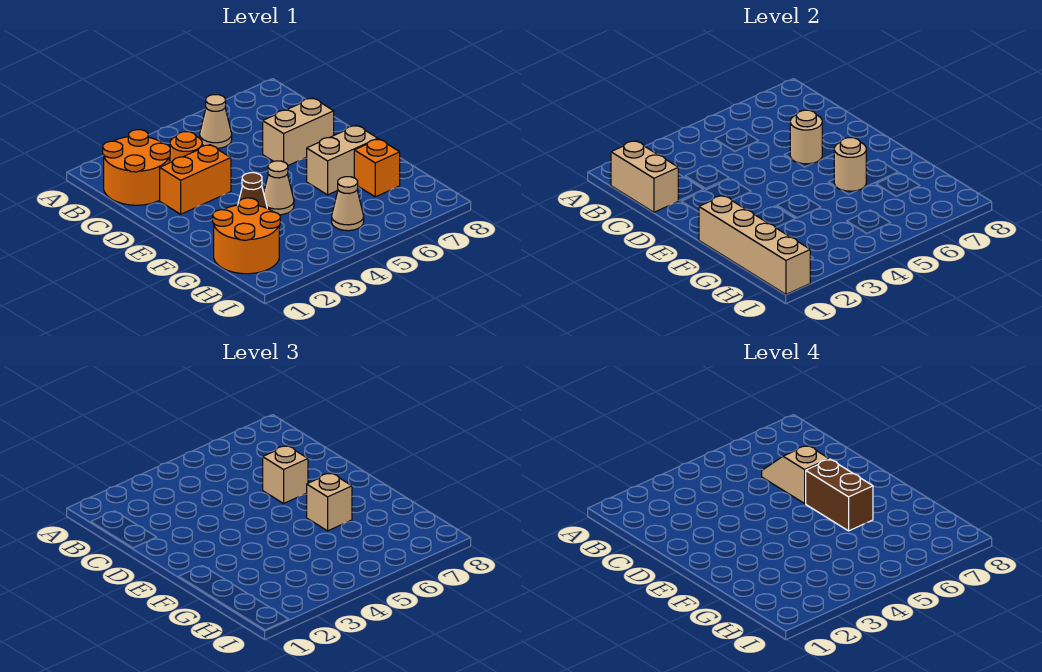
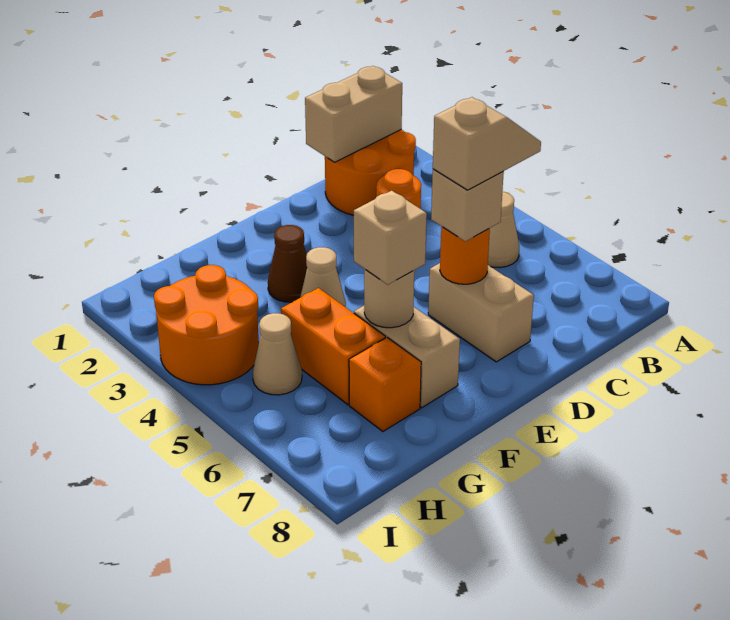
orange brick D2:D3 level 1 -> orange brick G5:G6 level 1
tan round brick D6 level 2 -> orange round brick D6 level 2
brown brick E6:F6 level 4 -> none
tan brick F1:I1 level 2 -> none
orange round brick G1:H2 level 1 -> orange round brick H3:I4 level 1

